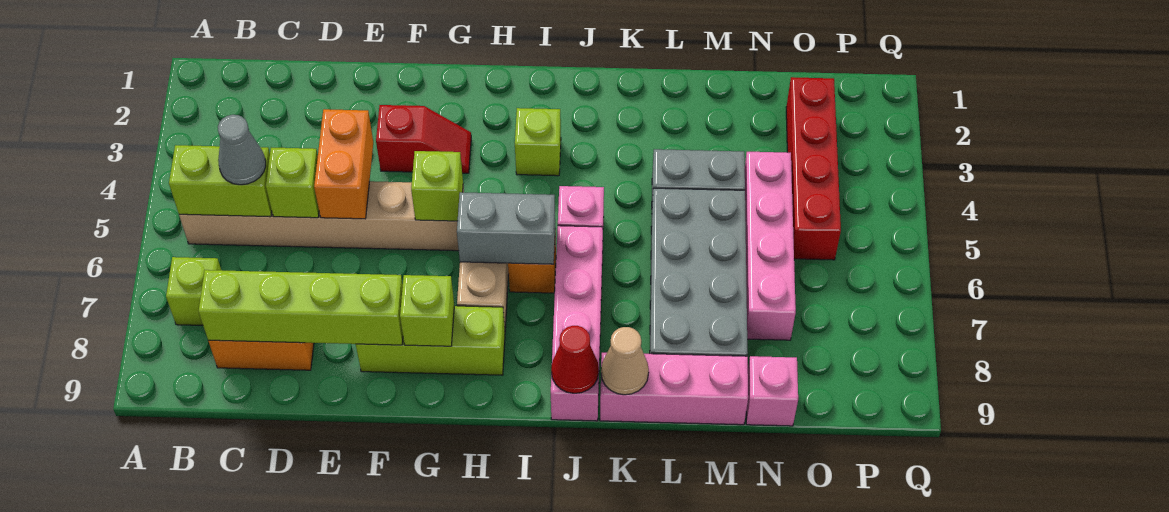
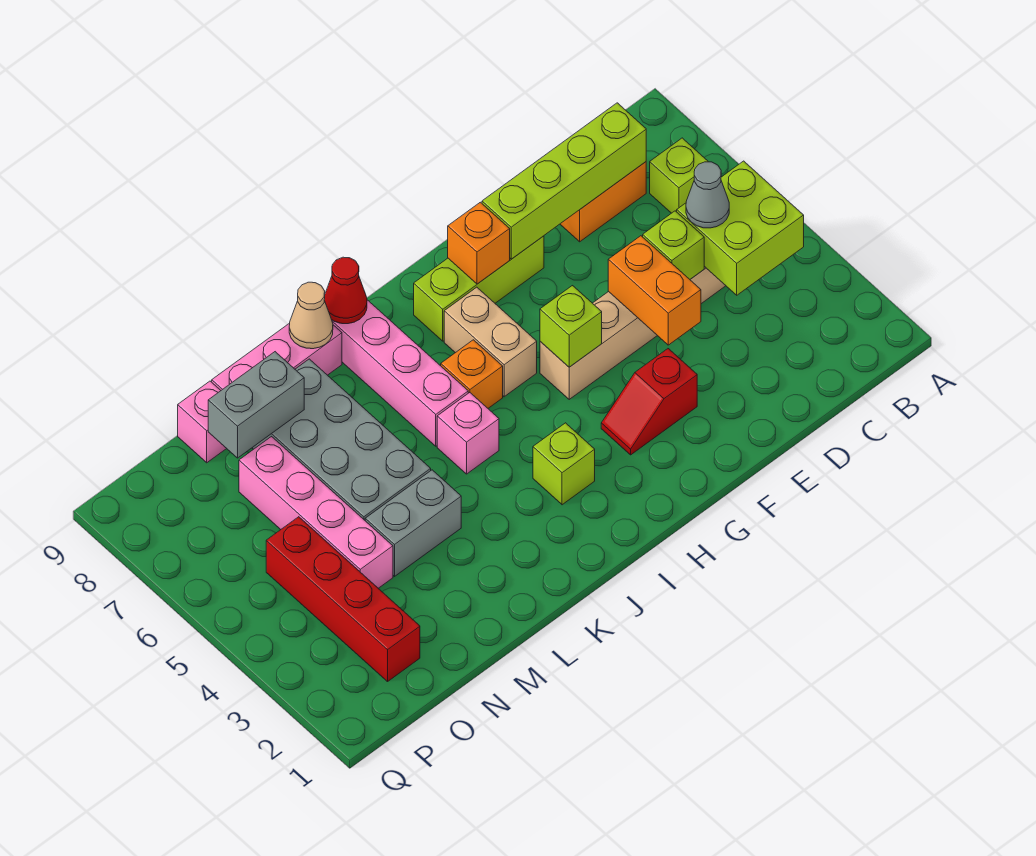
lime brick B5:C5 level 2 -> lime brick B4:C5 level 2
lime brick G8 level 2 -> orange brick G8 level 2
grey brick H6:I6 level 2 -> grey brick M8:N8 level 2

